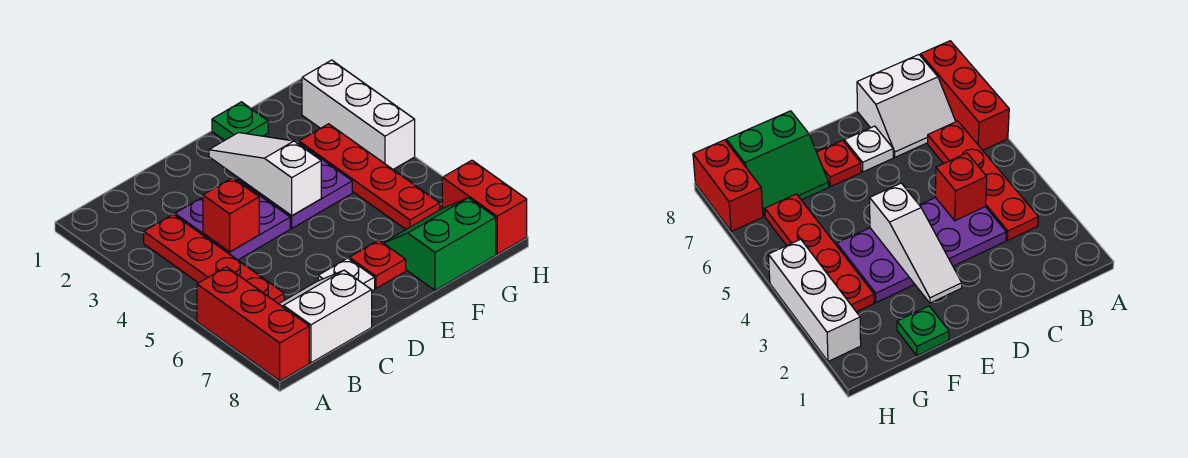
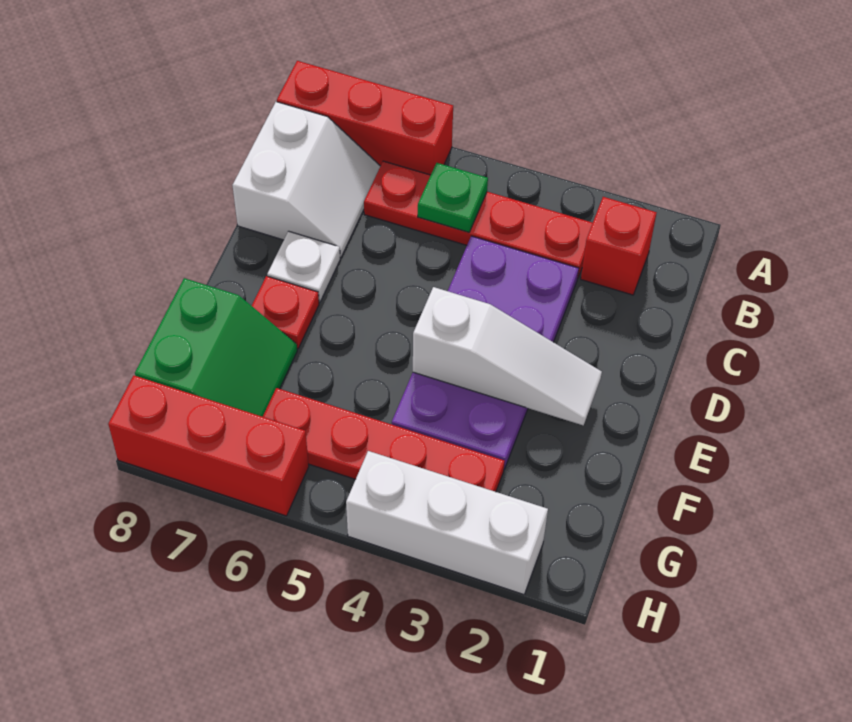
red brick C4 level 2 -> red brick B2 level 1
green plate F1 level 1 -> green plate B5 level 2
red brick H7:H8 level 1 -> red brick H6:H8 level 1

